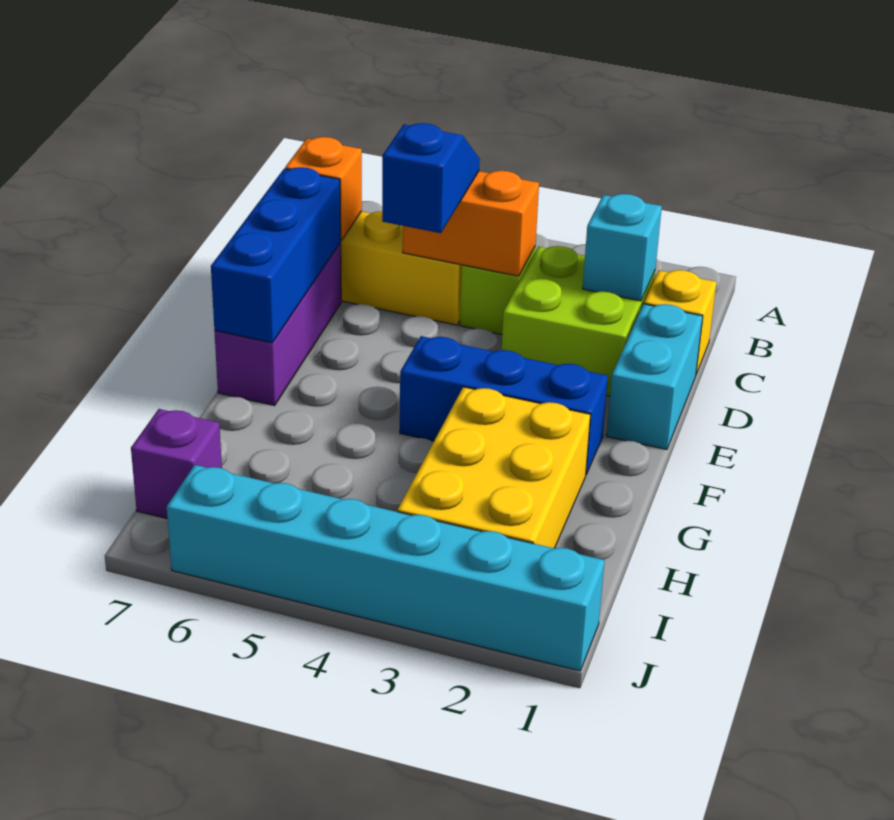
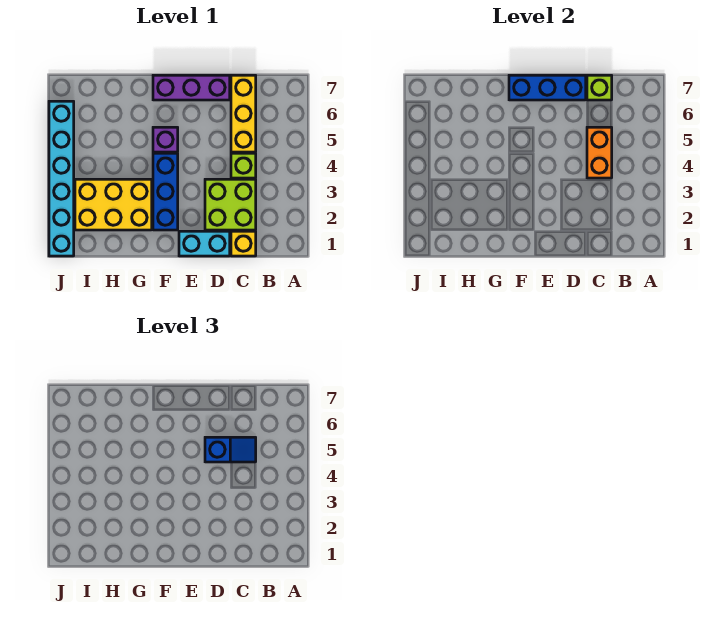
cyan brick C2 level 2 -> none
orange brick C7 level 2 -> lime brick C7 level 2
purple brick I7 level 1 -> purple brick F5 level 1

